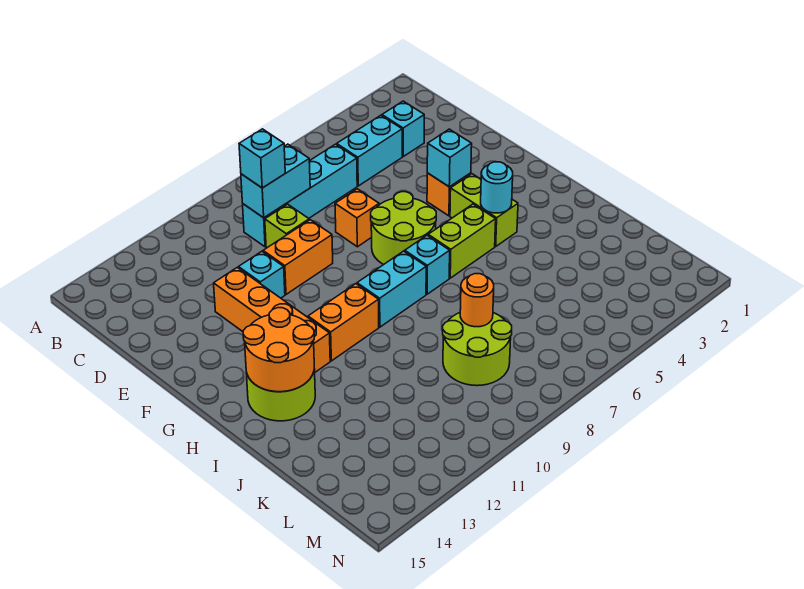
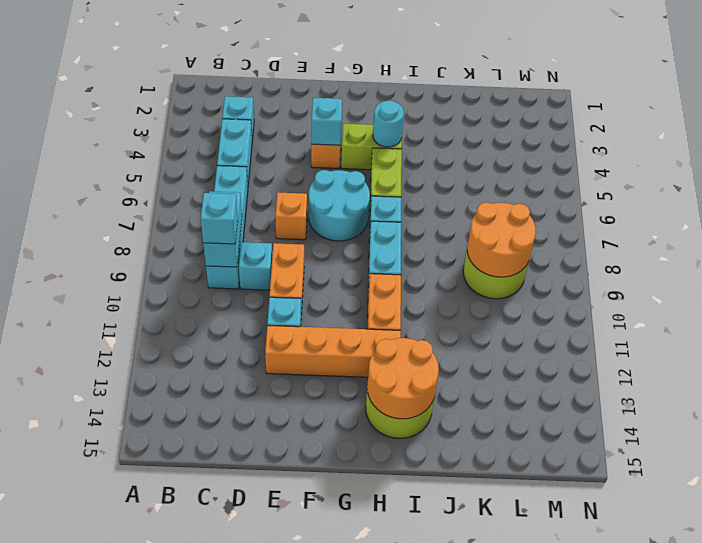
lime brick D9 level 1 -> cyan brick D9 level 1
lime round brick F6:G7 level 1 -> cyan round brick F6:G7 level 1
orange round brick K8 level 2 -> orange round brick K8:L9 level 2

